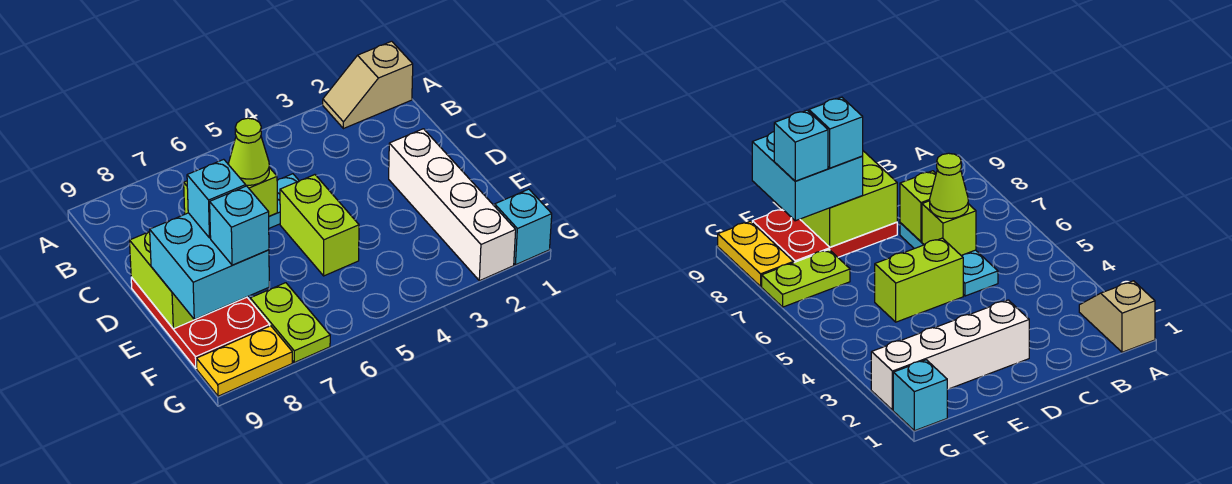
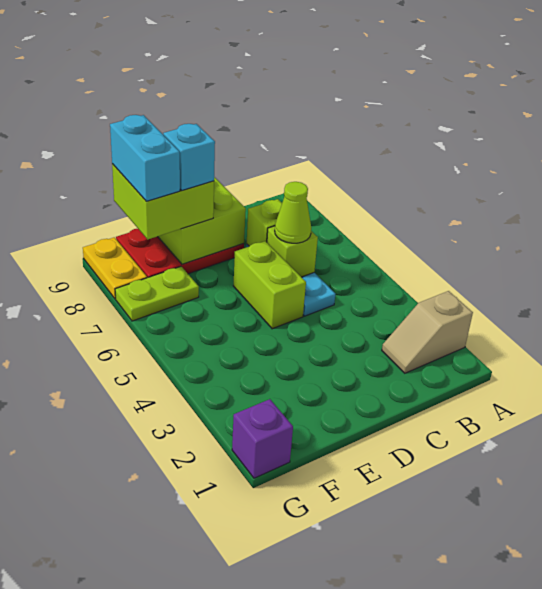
tan slope A1:A2 level 1 top 1 -> tan slope A2:B2 level 1 top A
white brick D2:G2 level 1 -> none
lime brick D5:E5 level 1 -> lime brick D5:D6 level 1
cyan brick E8:F9 level 3 -> lime brick E8:F9 level 3
cyan brick F8 level 4 -> cyan brick F8:F9 level 4
cyan brick G1 level 1 -> purple brick G1 level 1

